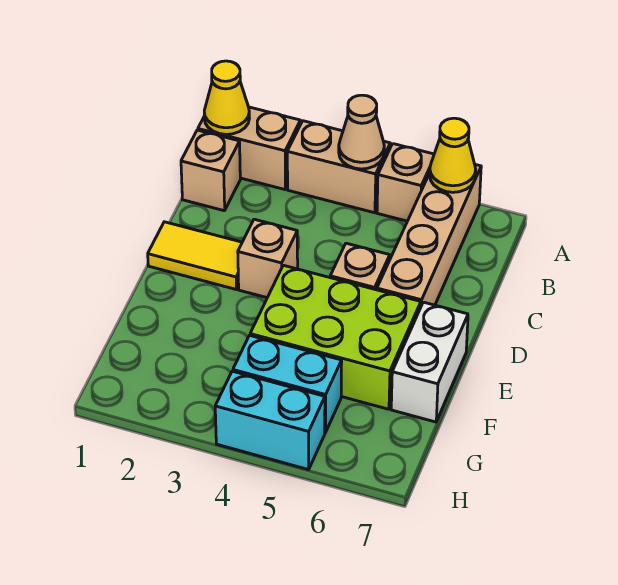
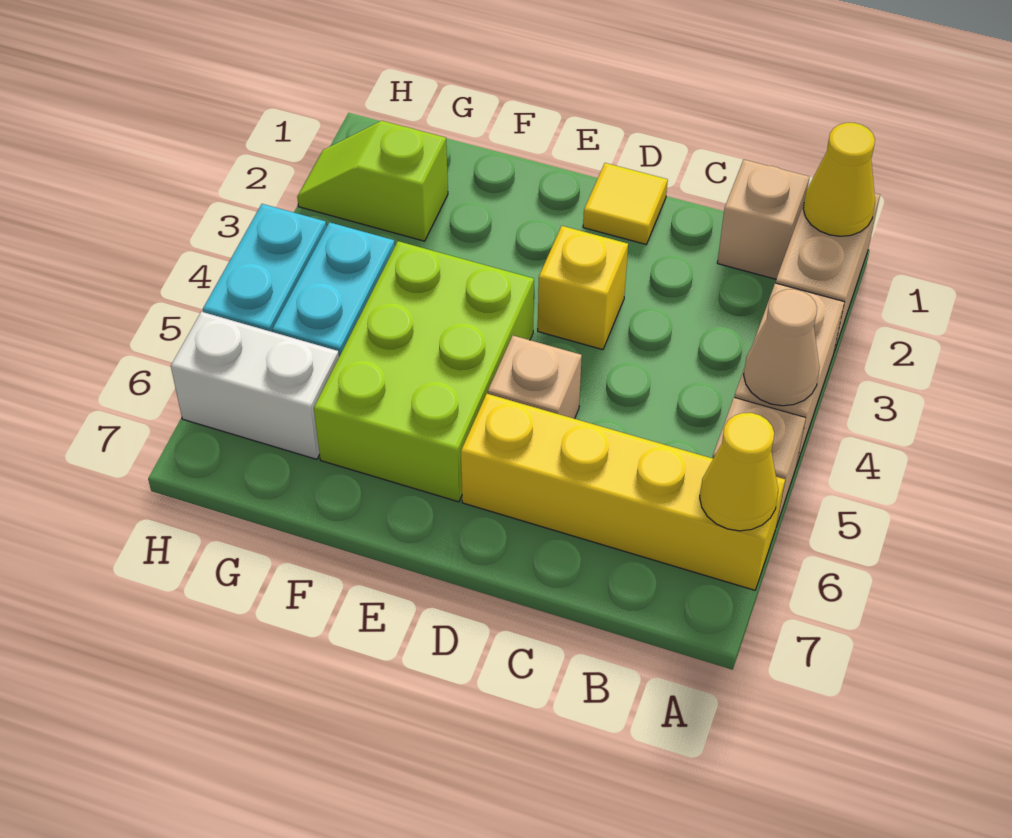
tan brick A6:D6 level 1 -> yellow brick A6:D6 level 1
yellow tile D1:D2 level 1 -> yellow tile D1 level 1
tan brick D3 level 1 -> yellow brick D3 level 1
white brick E7:F7 level 1 -> white brick G6:H6 level 1
none -> lime slope G2:H2 level 1 top G

